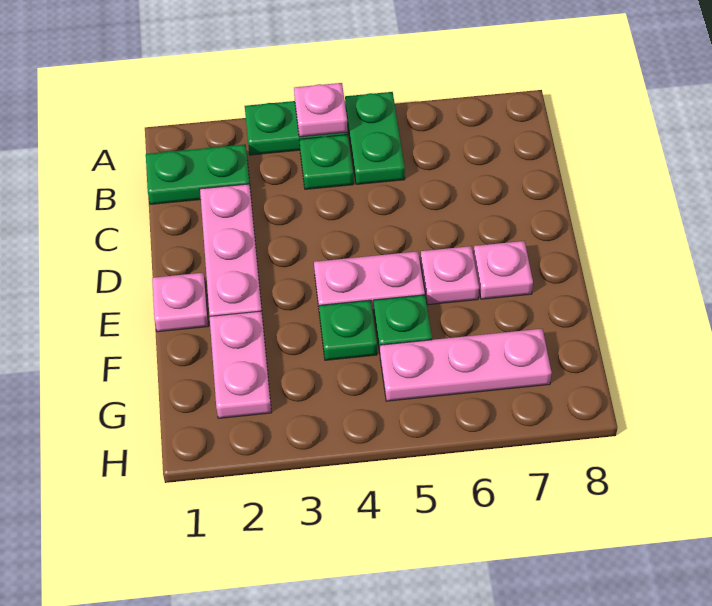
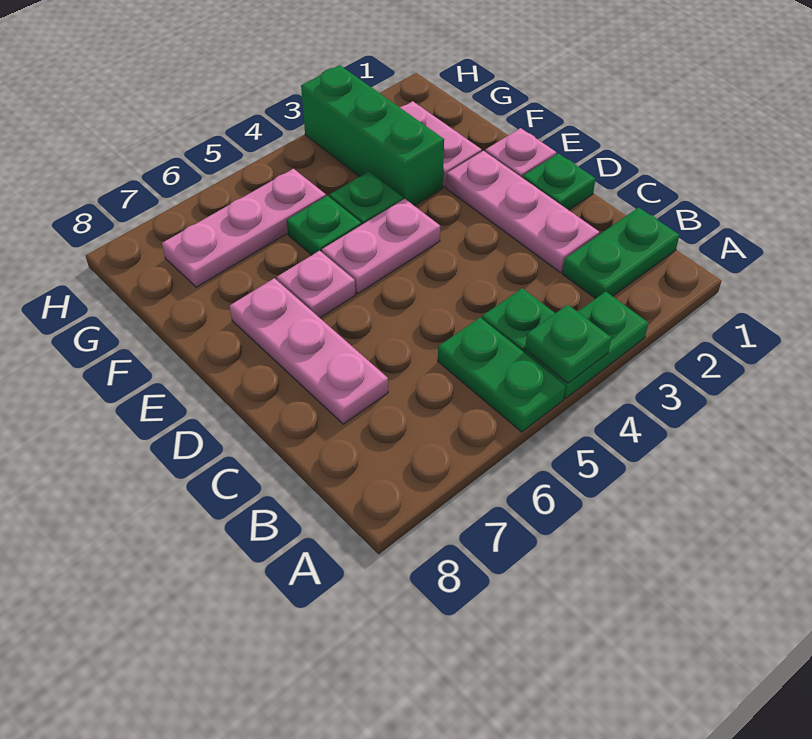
pink plate A4 level 2 -> green plate A4 level 2
none -> green plate D1 level 1
pink plate E7 level 1 -> pink plate C7:E7 level 1
none -> green brick F3:H3 level 1

